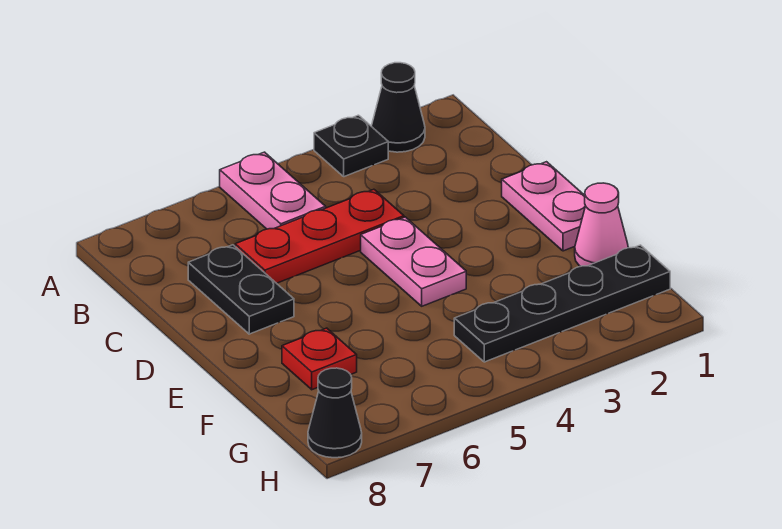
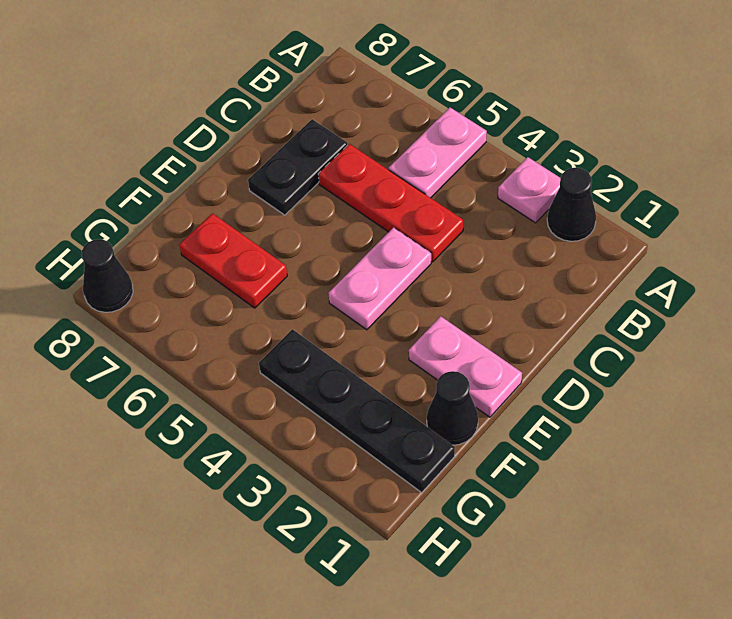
black plate A3 level 1 -> pink plate A3 level 1
pink plate D1:E1 level 1 -> pink plate E1:E2 level 1
pink cone F1 level 1 -> black cone F1 level 1
red plate F7 level 1 -> red plate F6:F7 level 1

